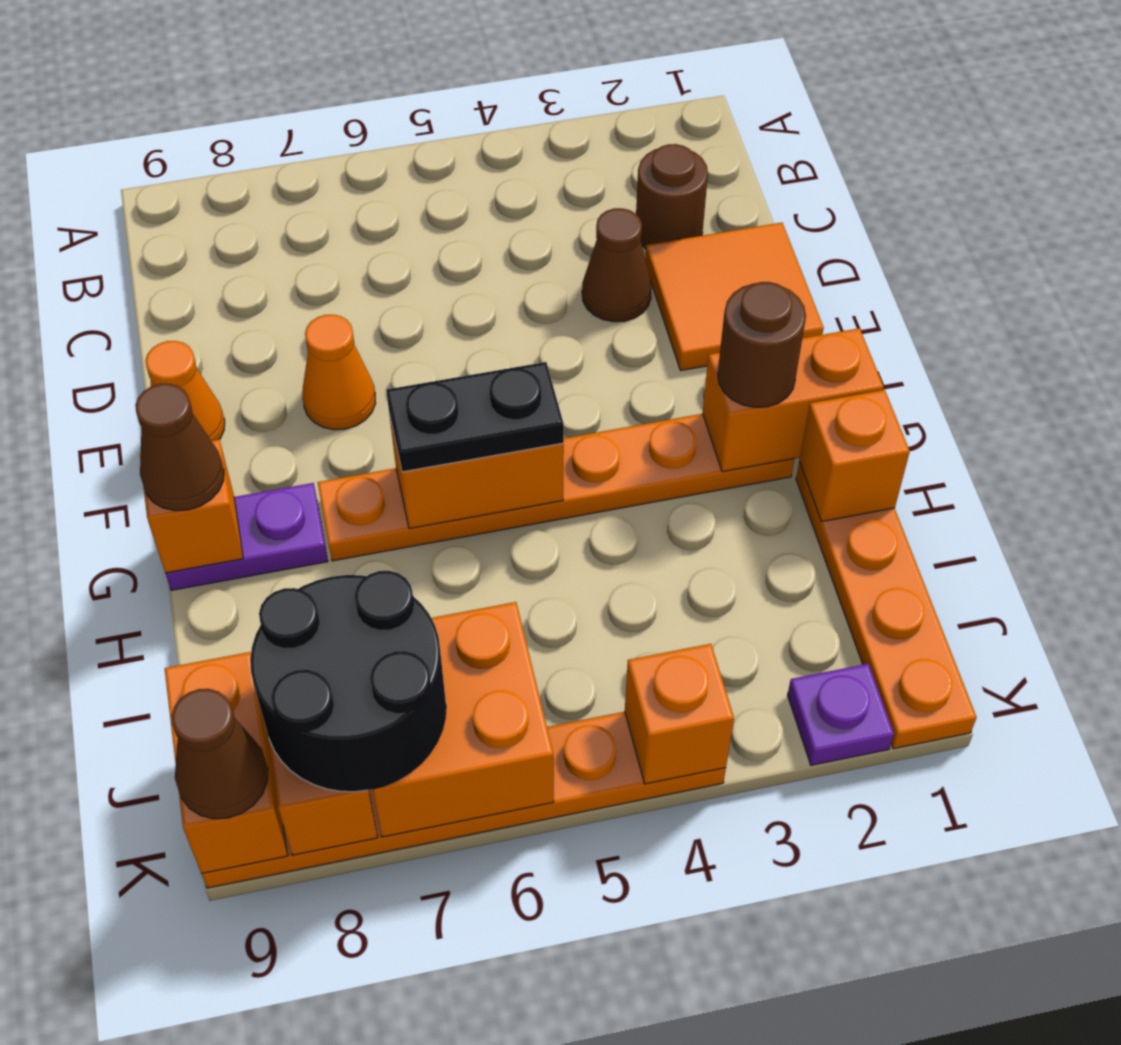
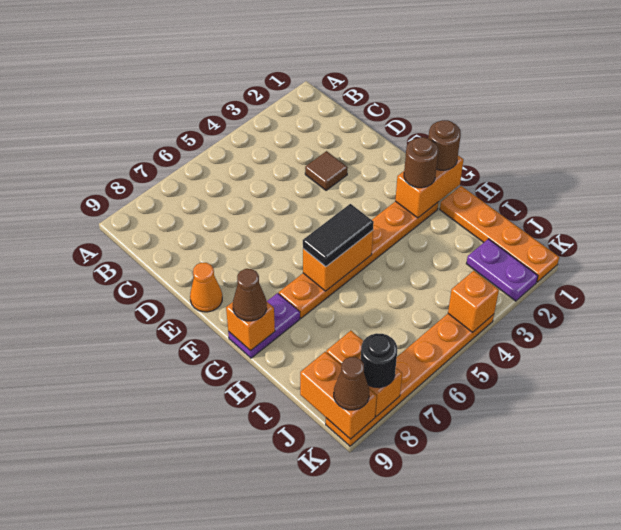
brown round brick C2 level 1 -> brown round brick G1 level 3
orange tile D1:E2 level 1 -> none
brown cone D3 level 1 -> brown tile D3 level 1
orange cone E7 level 1 -> none
black plate G5:G6 level 3 -> black tile G5:G6 level 3
orange brick H1 level 2 -> none
orange brick J6:K7 level 2 -> none
black round brick J7:K8 level 3 -> black round brick K8 level 3
purple plate K2 level 1 -> purple plate J2:K2 level 1

